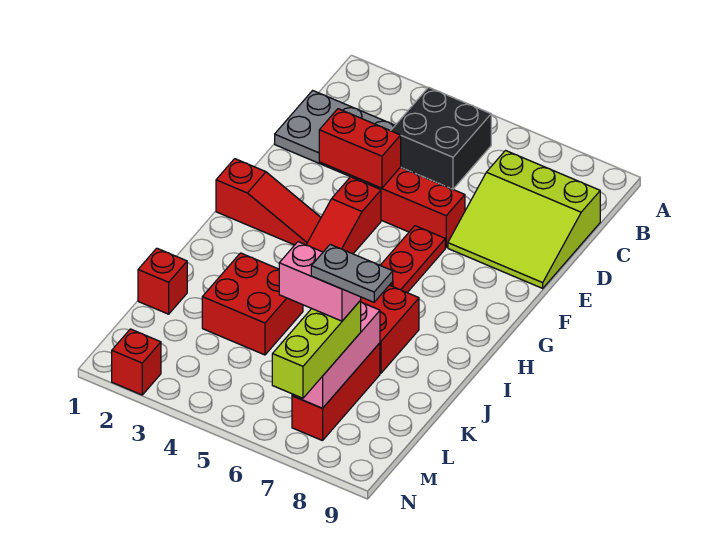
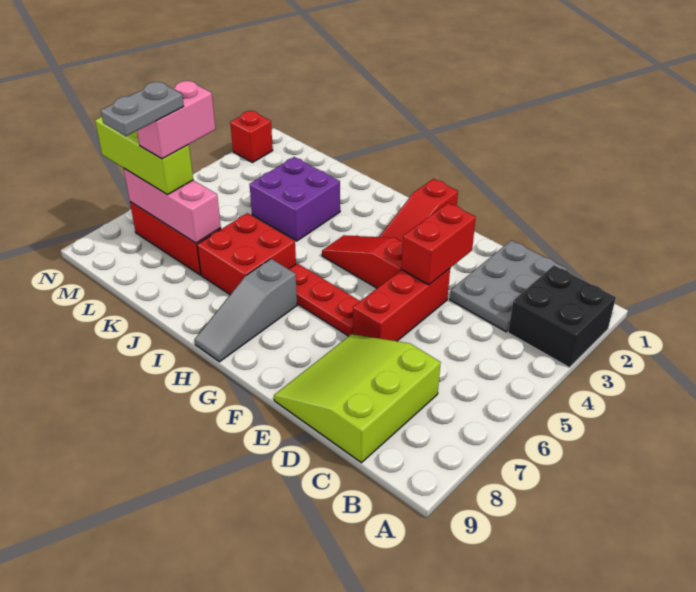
black brick B4:C5 level 1 -> black brick A2:B3 level 1
none -> grey slope H7:H9 level 1 top 7
red brick J3:K4 level 1 -> purple brick J3:K4 level 1
red brick K1 level 1 -> none

